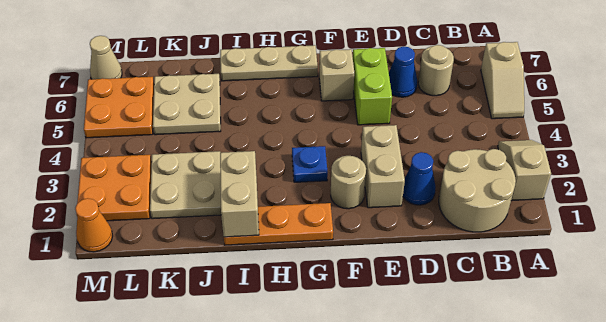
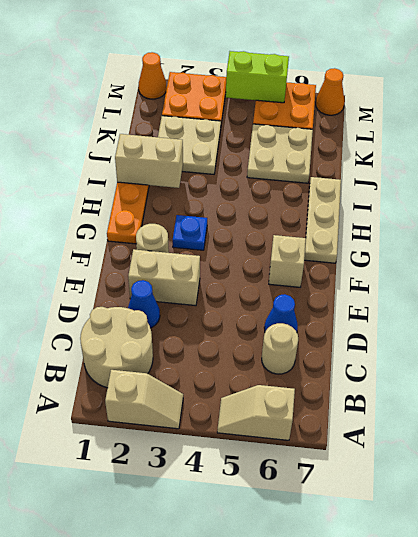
lime brick E5:E6 level 1 -> lime brick M4:M5 level 2
tan cone M7 level 1 -> orange cone M7 level 1

